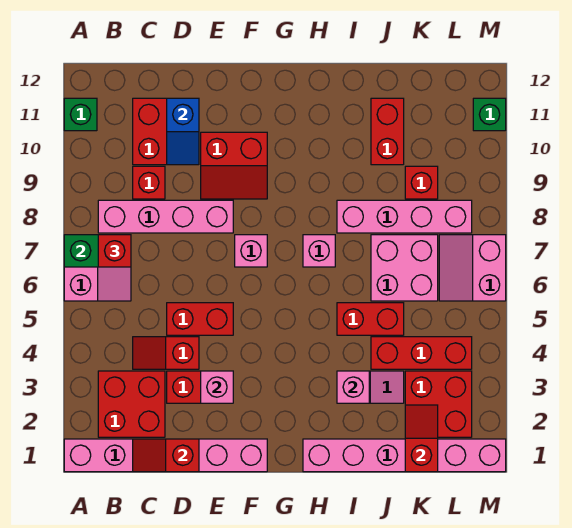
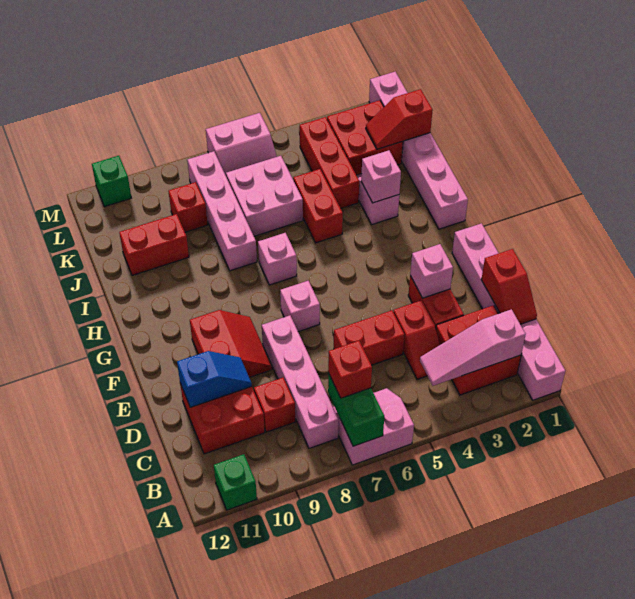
none -> pink slope B2:B4 level 2 top 2
red brick D5:E5 level 1 -> red brick D5:D6 level 1

